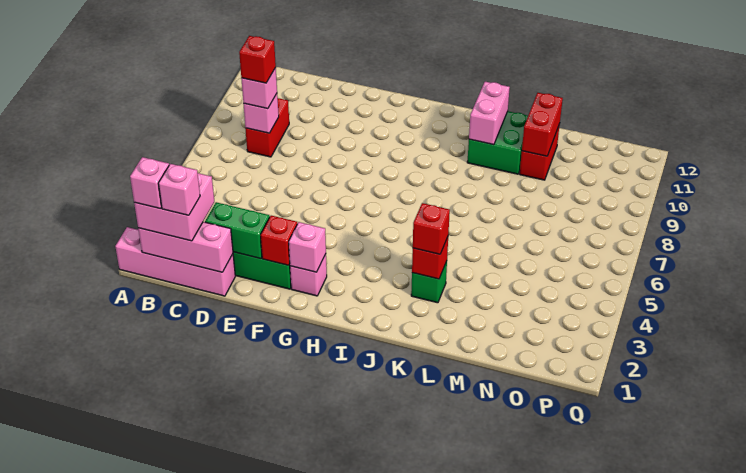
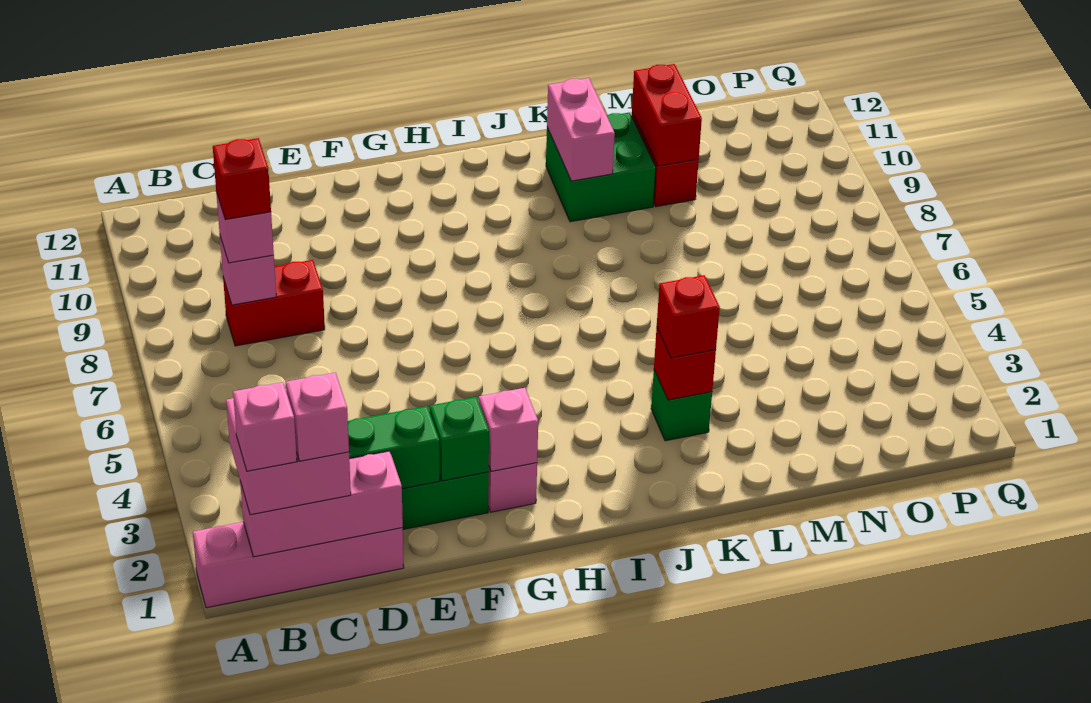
red brick C8:C9 level 1 -> red brick C8:D8 level 1
red brick F2 level 2 -> green brick F2 level 2

